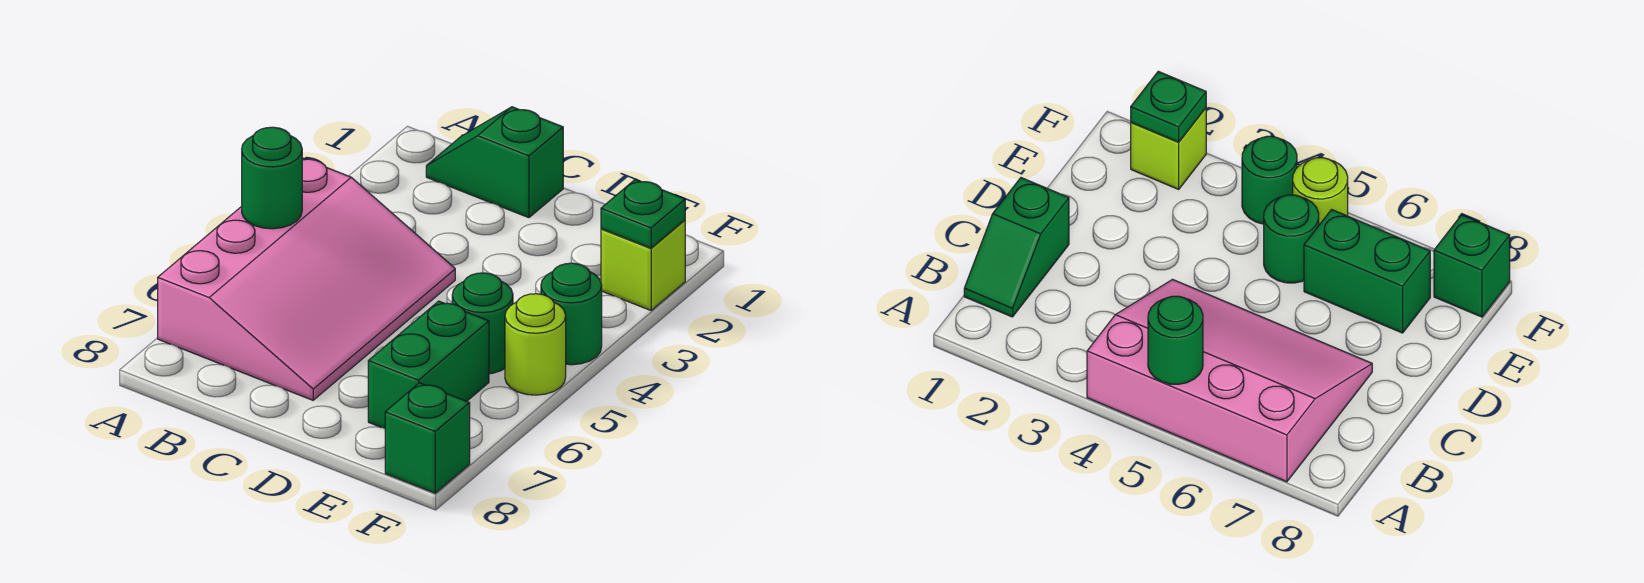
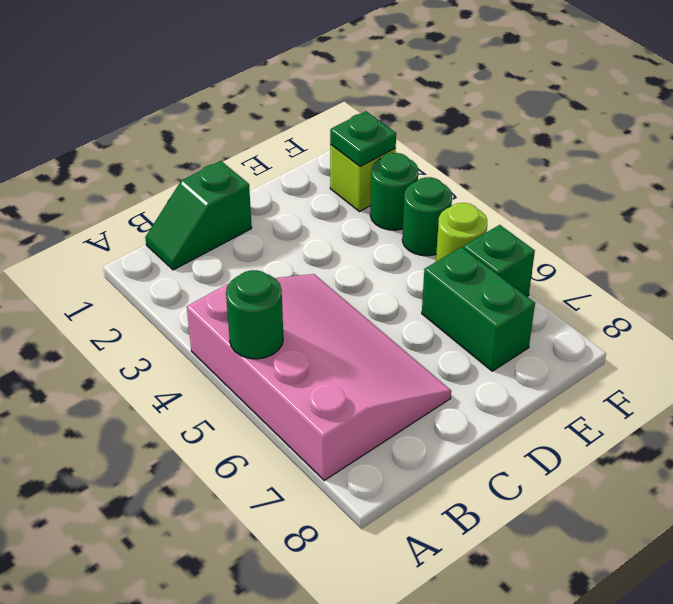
green round brick E5 level 1 -> green round brick F3 level 1
green brick F8 level 1 -> green brick F6 level 1

